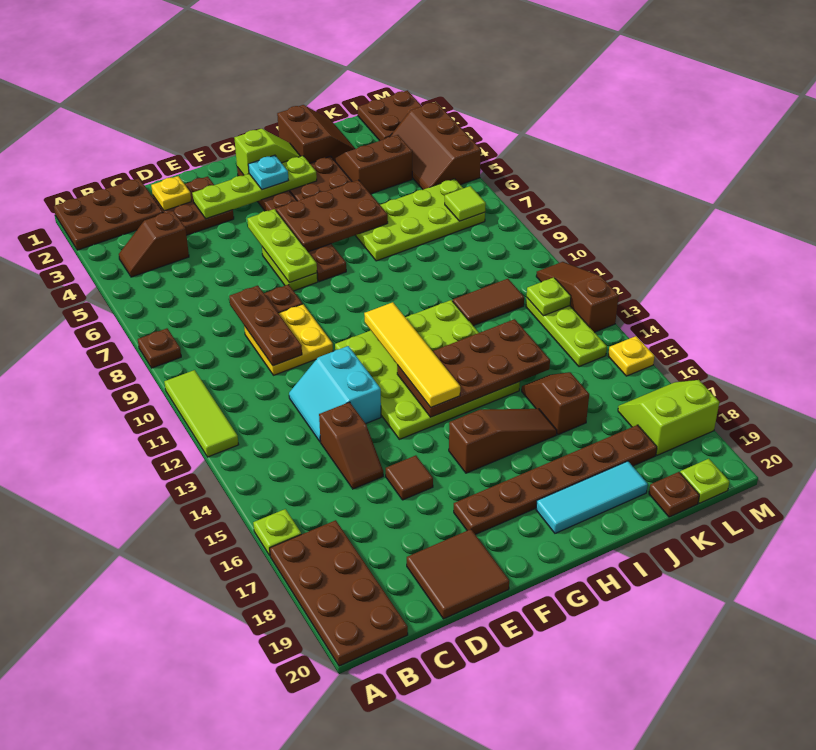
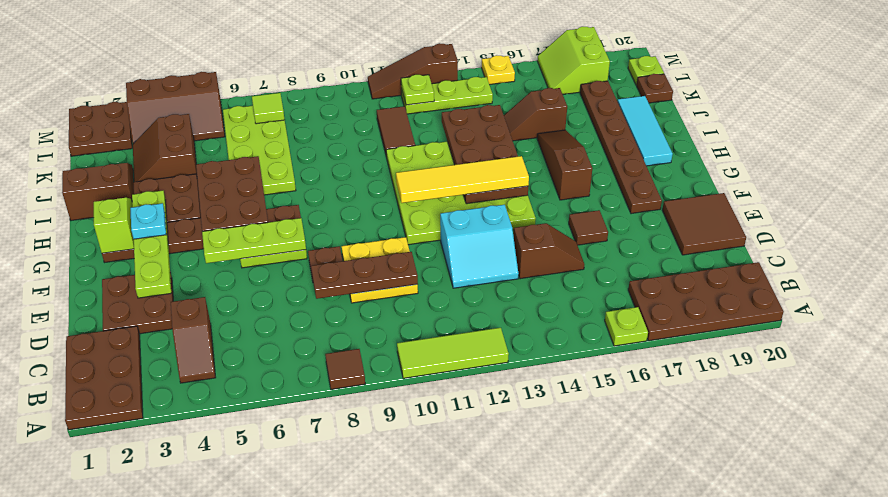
brown plate A8 level 1 -> brown tile A8 level 1
yellow plate D2 level 2 -> none

